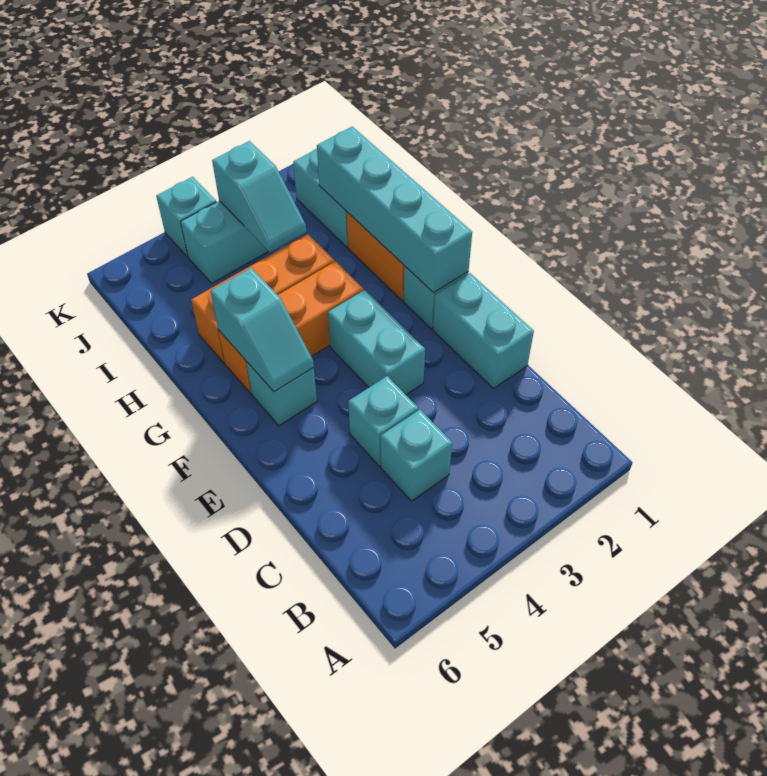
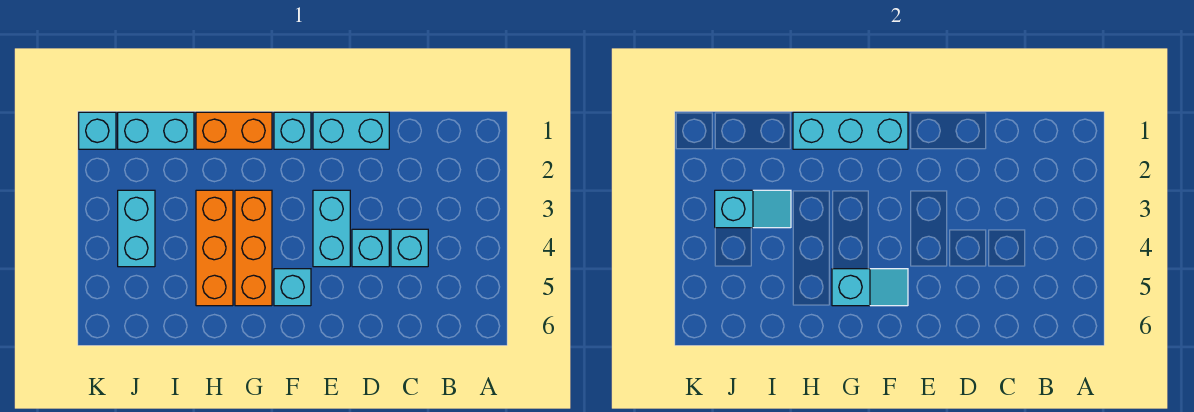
cyan brick E3:F3 level 1 -> cyan brick E3:E4 level 1
cyan brick F1:I1 level 2 -> cyan brick F1:H1 level 2
cyan brick K4 level 1 -> cyan brick K1 level 1

